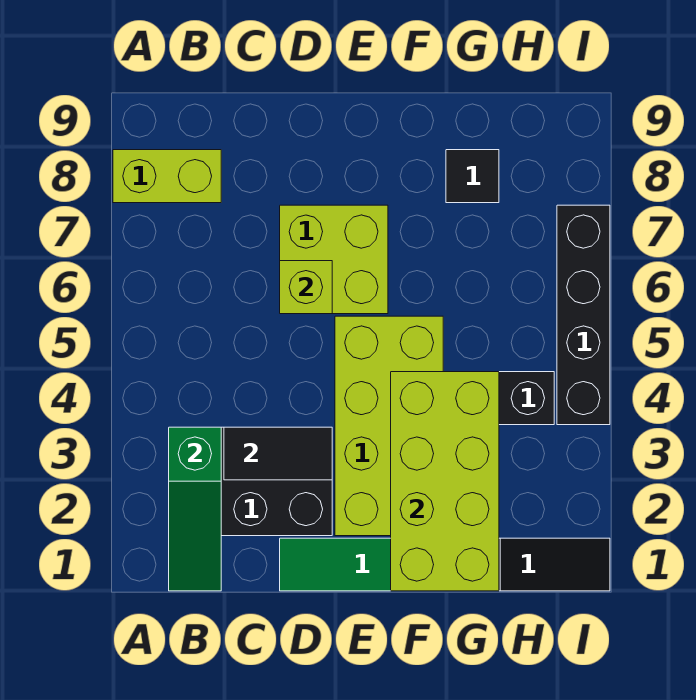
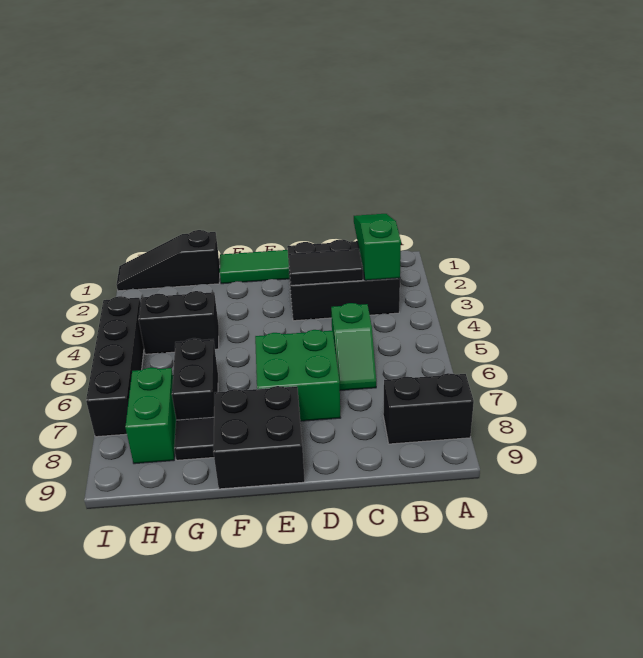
lime brick A8:B8 level 1 -> black brick A8:B8 level 1
none -> green slope C5:C6 level 1 top 5
lime brick D6:E7 level 1 -> green brick D6:E7 level 1
lime brick D6 level 2 -> none
lime brick E2:F5 level 1 -> none
none -> black brick E8:F9 level 1
lime brick F1:G4 level 2 -> none
none -> black brick G6:G7 level 1
none -> green brick H7:H8 level 1

